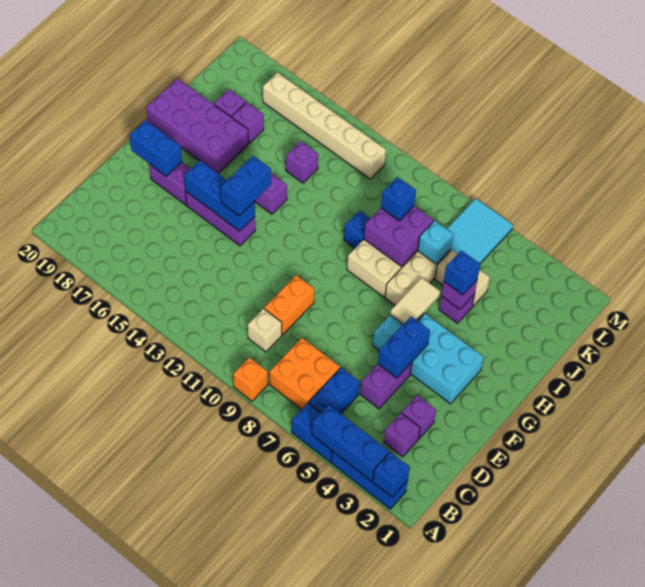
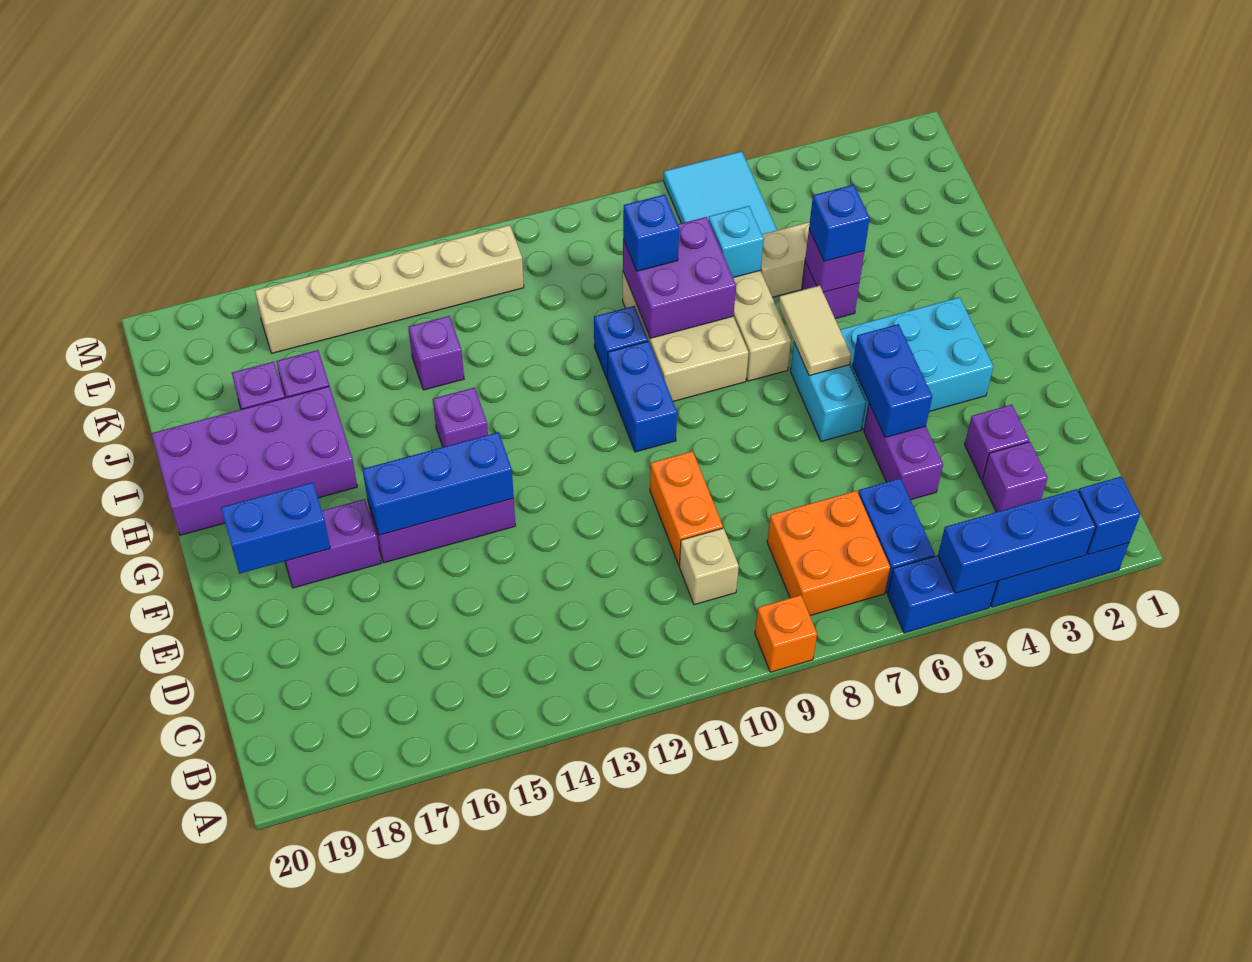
blue brick F14:G14 level 3 -> blue brick G10:H10 level 1

